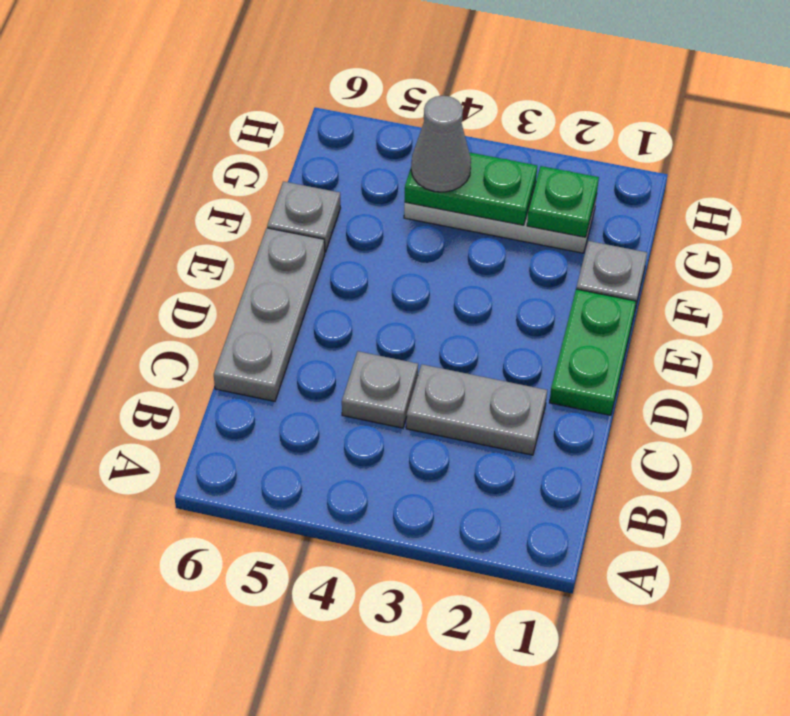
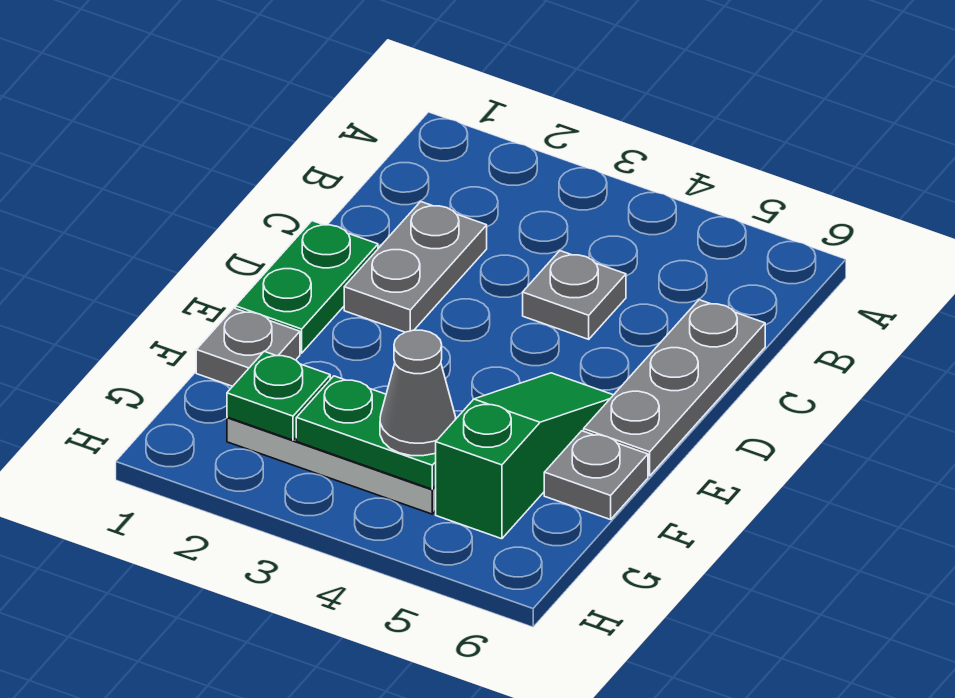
grey plate C2:C3 level 1 -> grey plate C2:D2 level 1
none -> green slope E5:G5 level 1 top G

